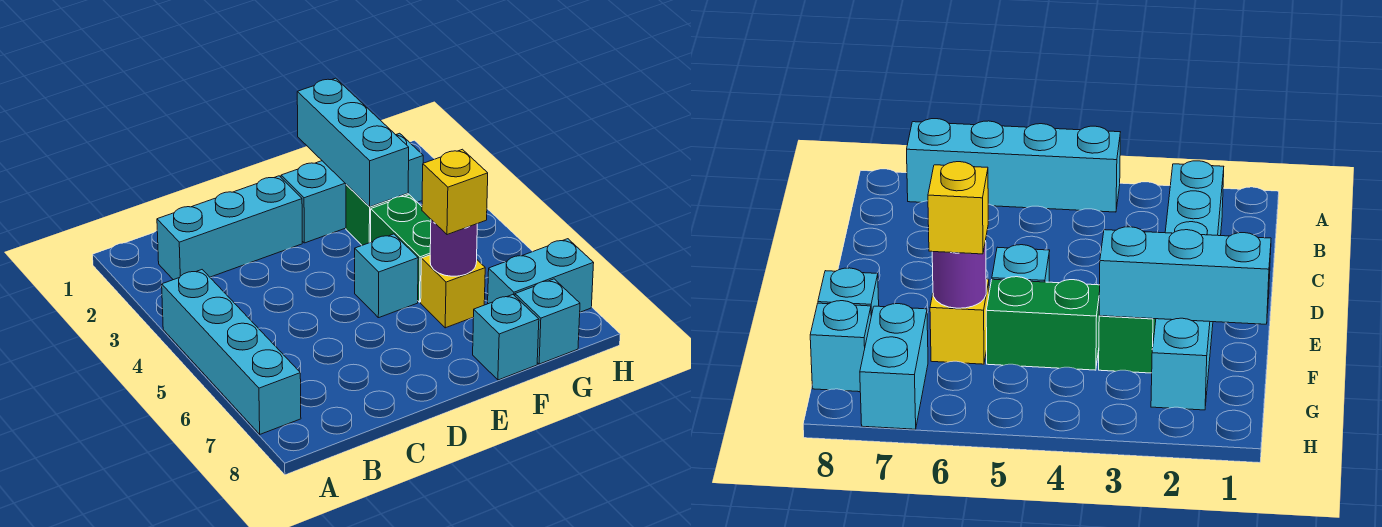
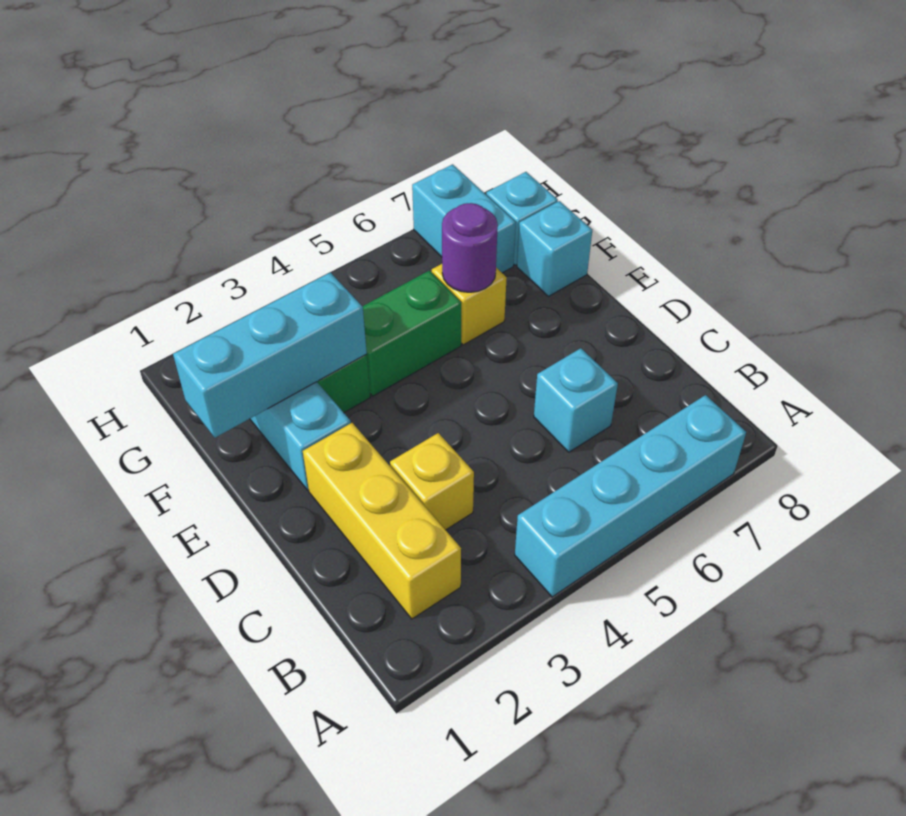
cyan brick B2:D2 level 1 -> yellow brick B2:D2 level 1
cyan brick E5 level 1 -> cyan brick C6 level 1
yellow brick F6 level 3 -> yellow brick C3 level 1

